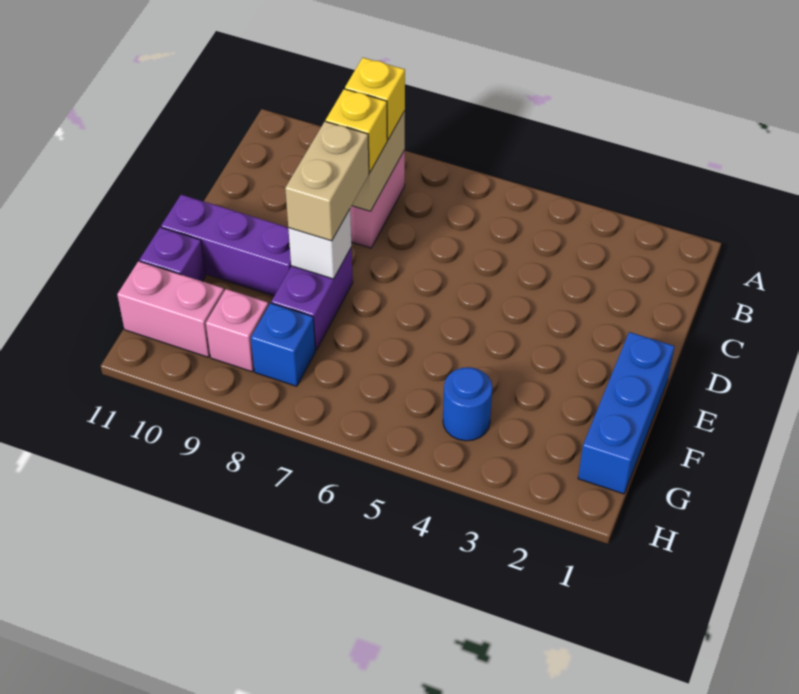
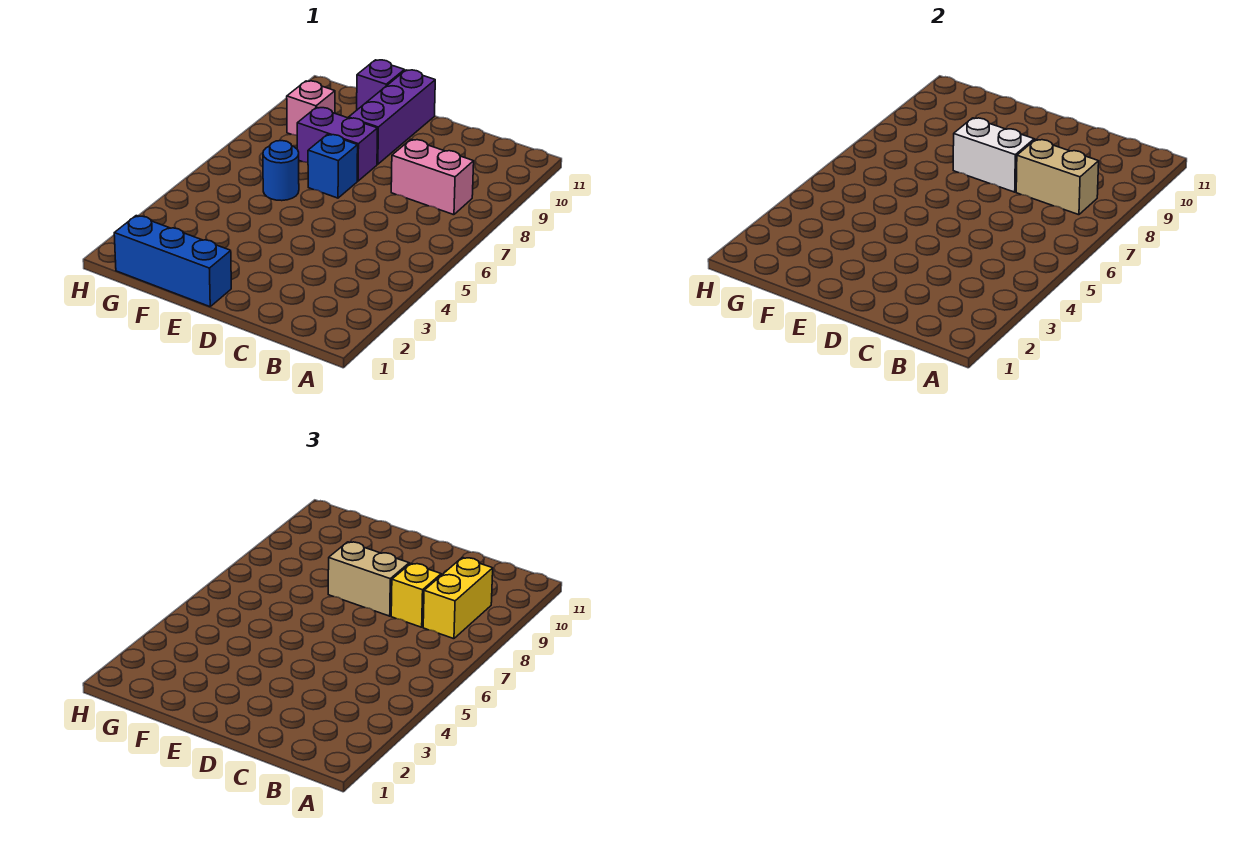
yellow brick B8 level 3 -> yellow brick B8:B9 level 3
white brick E8 level 2 -> white brick D8:E8 level 2
blue round brick G4 level 1 -> blue round brick F6 level 1
blue brick G8 level 1 -> blue brick E7 level 1
pink brick G10:G11 level 1 -> none

